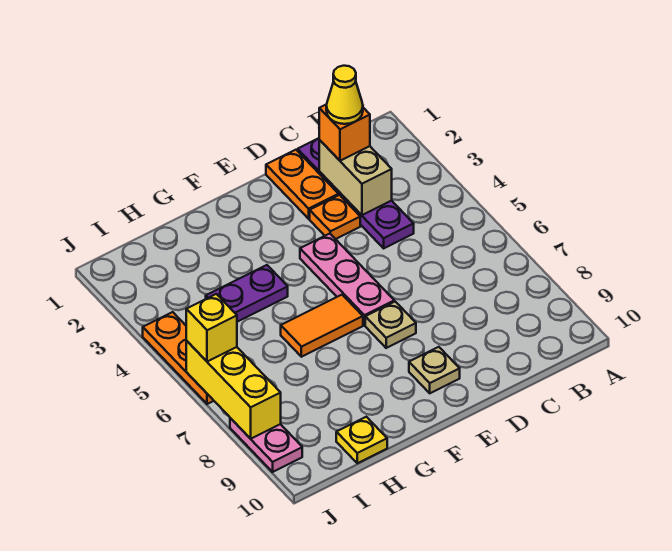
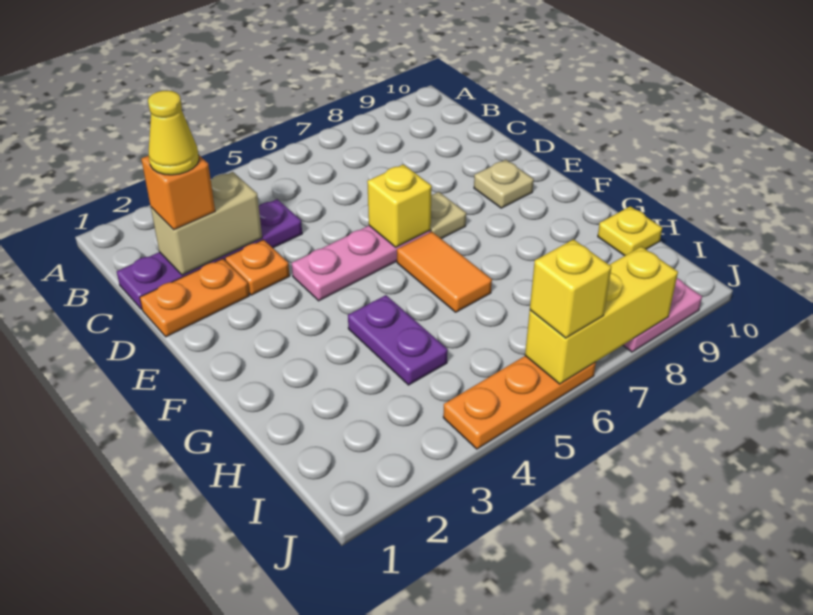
none -> yellow brick E6 level 2

